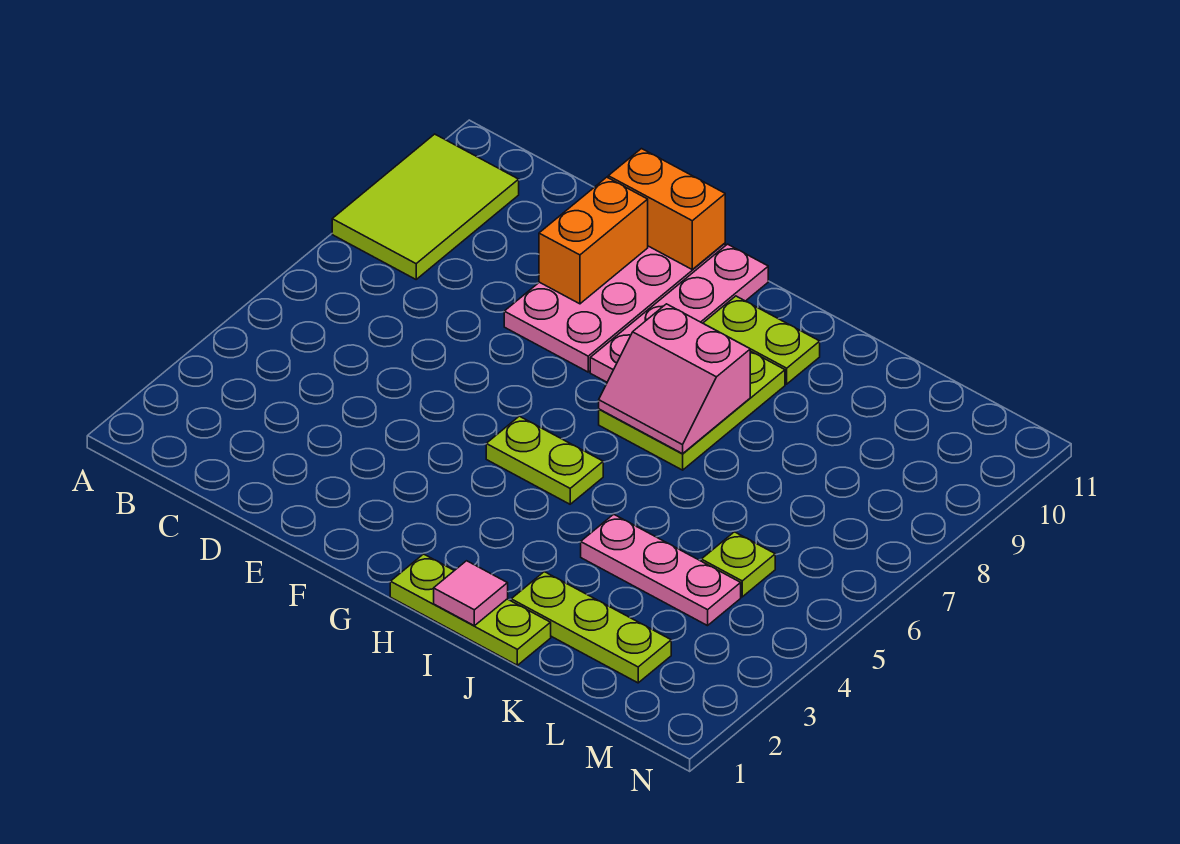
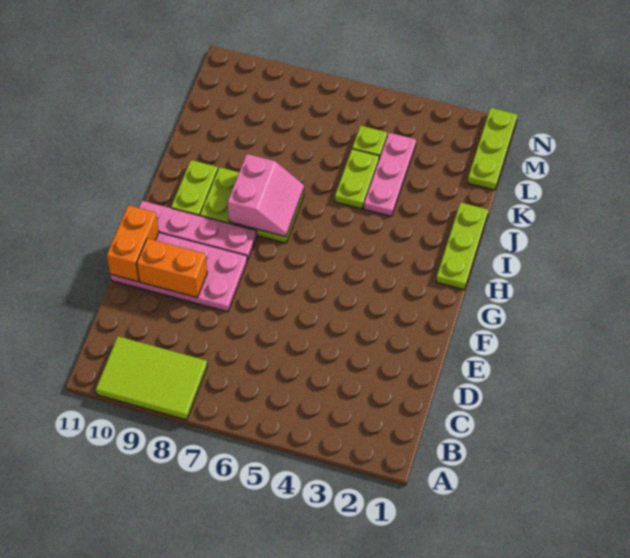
lime plate G5:H5 level 1 -> lime plate J5:K5 level 1
pink tile I1 level 2 -> none
lime plate J2:L2 level 1 -> lime plate L1:N1 level 1

